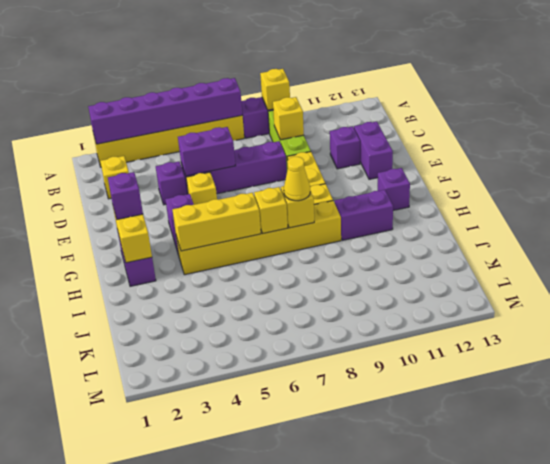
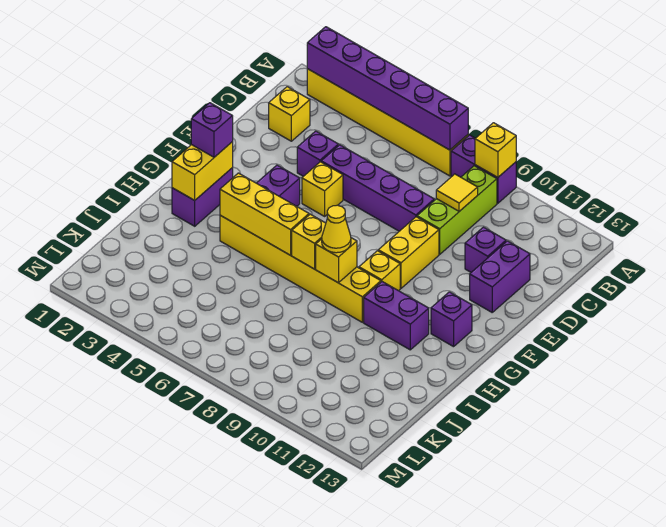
yellow brick C9 level 2 -> yellow tile C9 level 2
purple brick D5:D6 level 2 -> none

